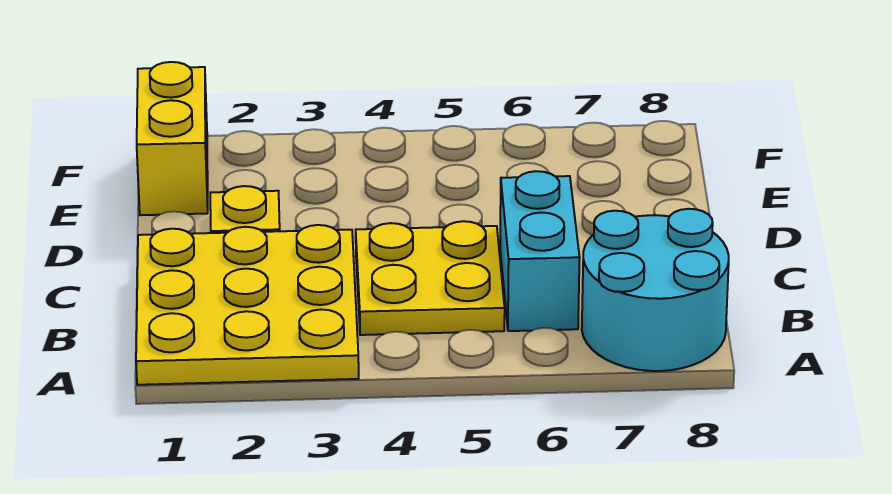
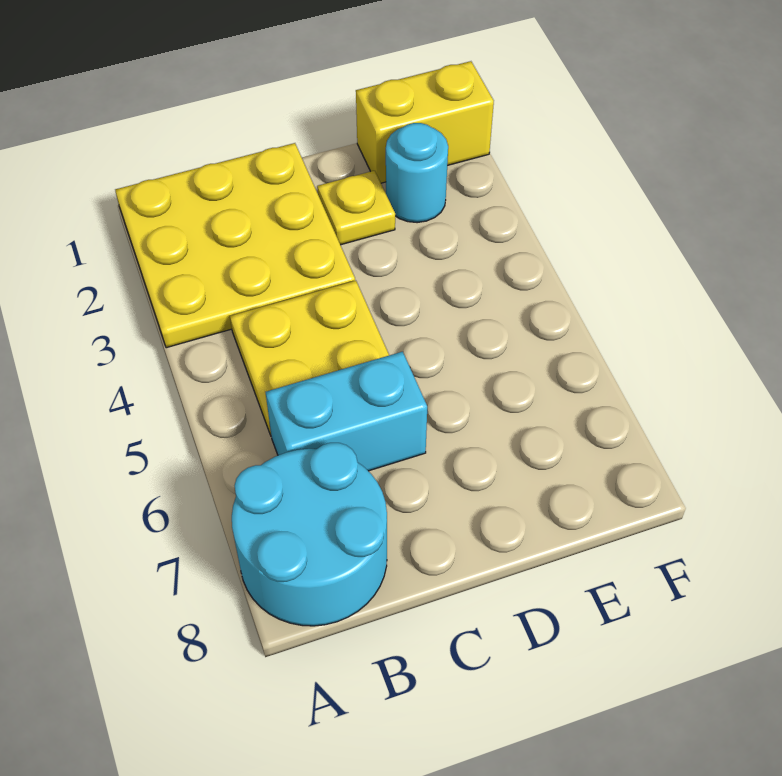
none -> cyan round brick E2 level 1

